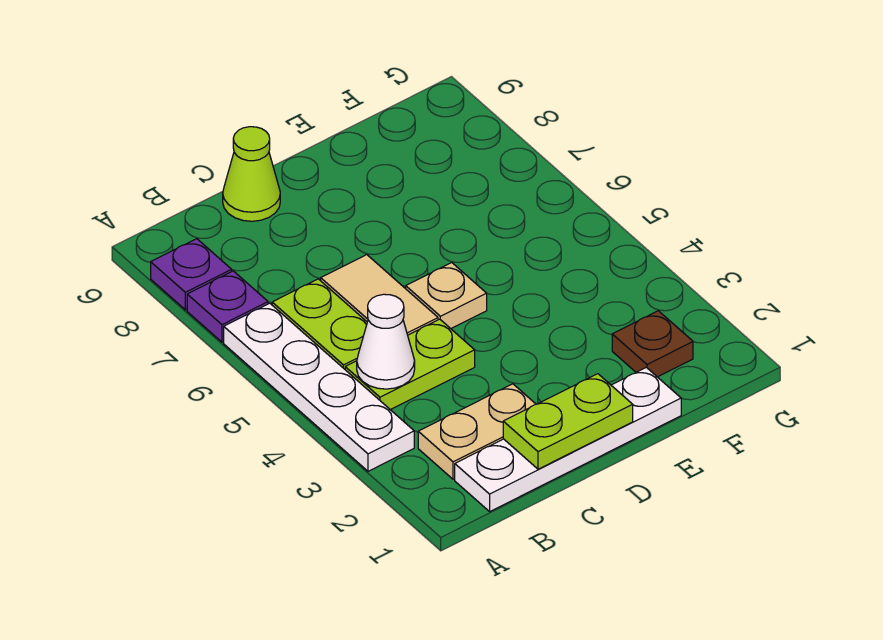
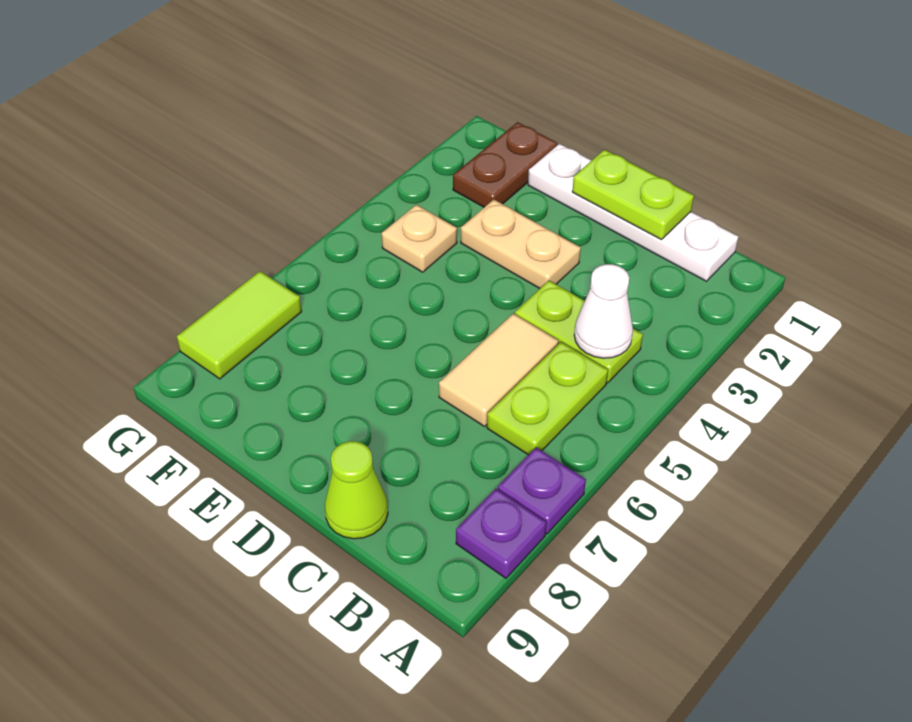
white plate A3:A6 level 1 -> none
tan plate B2:C2 level 1 -> tan plate D3:E3 level 1
tan plate D5 level 1 -> tan plate F4 level 1
brown plate F2 level 1 -> brown plate F1:F2 level 1
none -> lime tile G7:G8 level 1

